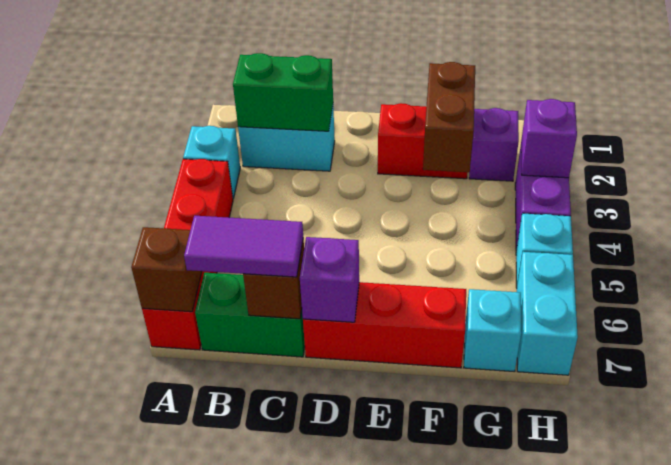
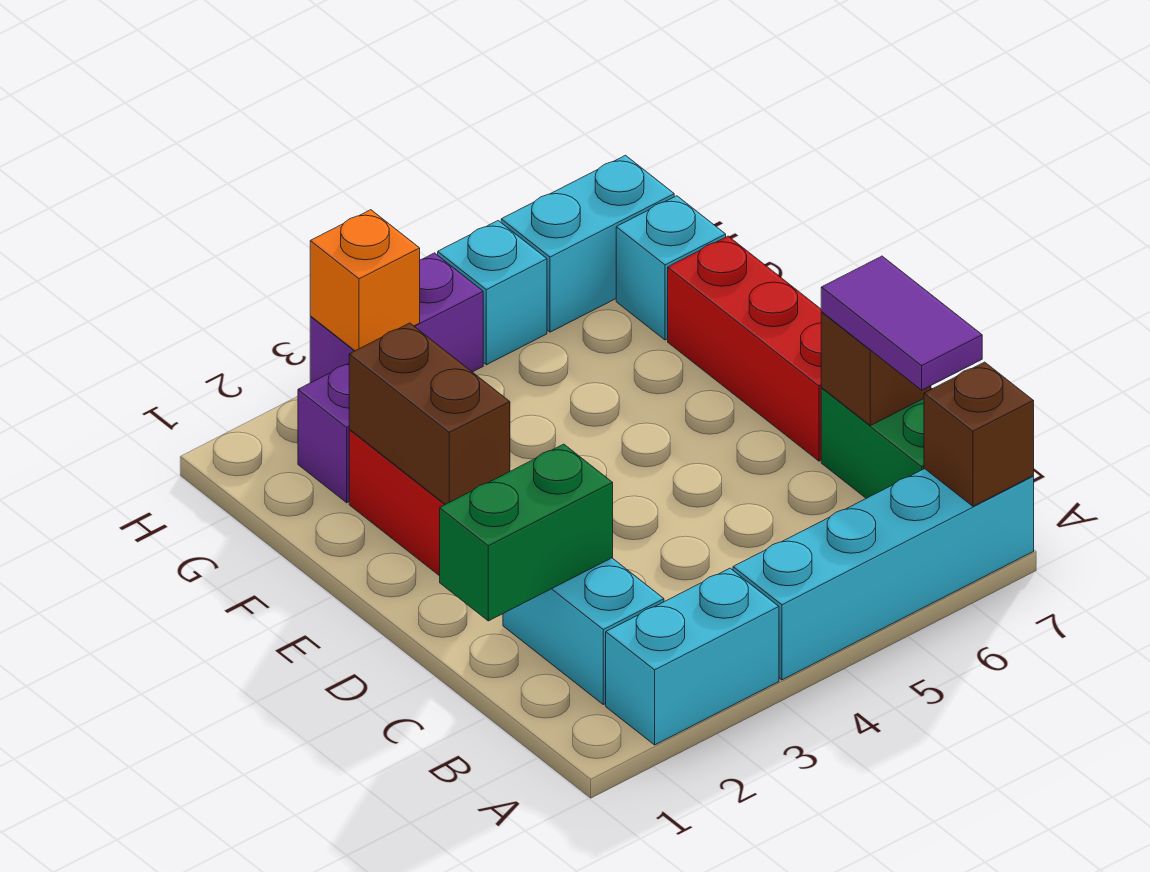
cyan brick A3 level 1 -> cyan brick A2:A3 level 1
red brick A4:A7 level 1 -> cyan brick A4:A7 level 1
green brick B2:C2 level 2 -> green brick C1:C2 level 2
purple brick D7 level 2 -> none
brown brick F2:F3 level 2 -> brown brick E2:F2 level 2
purple brick H3 level 2 -> orange brick H3 level 2

